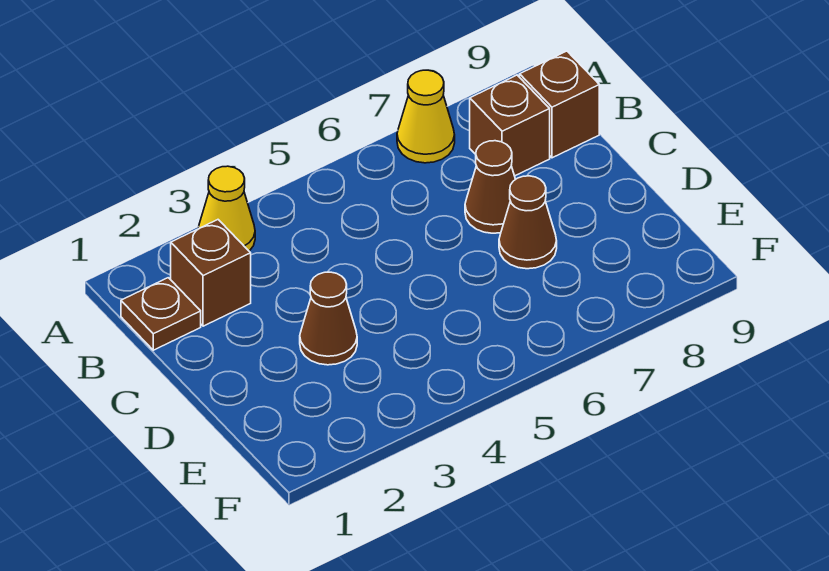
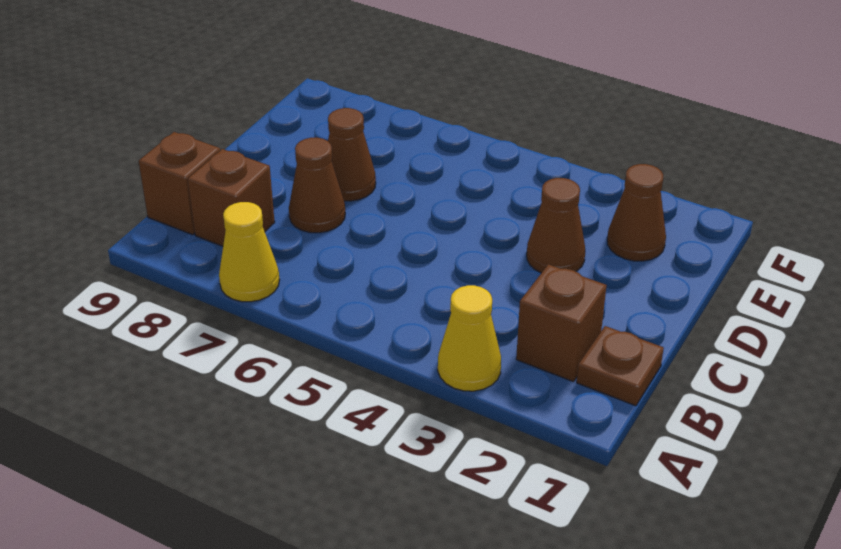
none -> brown cone E2 level 1

